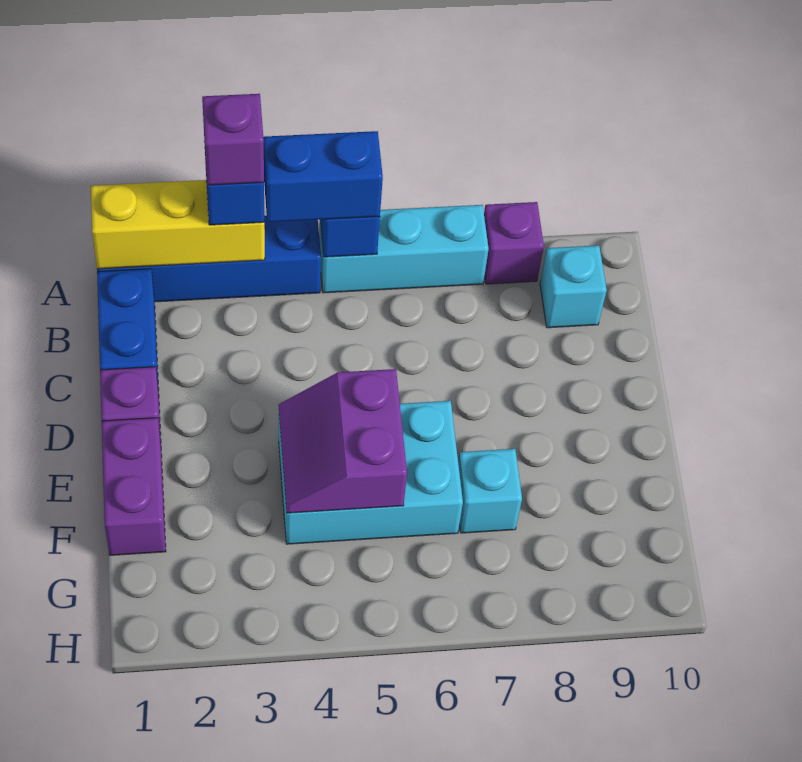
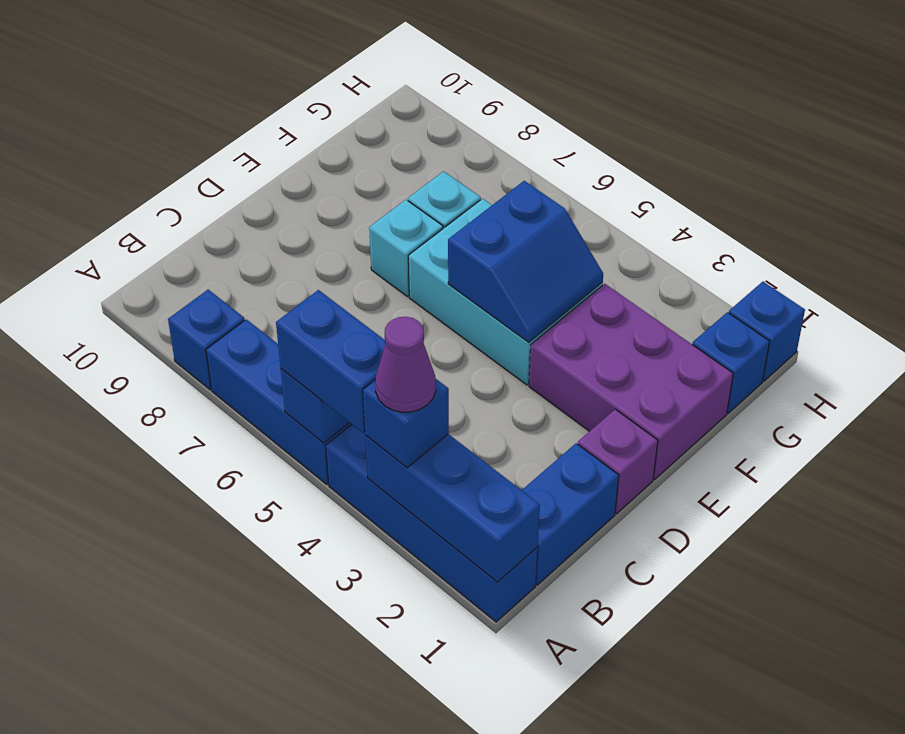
yellow brick A1:A3 level 2 -> blue brick A1:A3 level 2
purple brick A3 level 4 -> purple cone A3 level 4
cyan brick A5:A7 level 1 -> blue brick A5:A7 level 1
purple brick A8 level 1 -> blue brick A8 level 1
cyan brick B9 level 1 -> cyan brick E7 level 1
purple brick E1:F1 level 1 -> purple brick E1:F3 level 1
purple slope E4:F5 level 2 top 5 -> blue slope E4:F5 level 2 top 5
none -> blue brick G1 level 1
none -> blue brick H1 level 1

